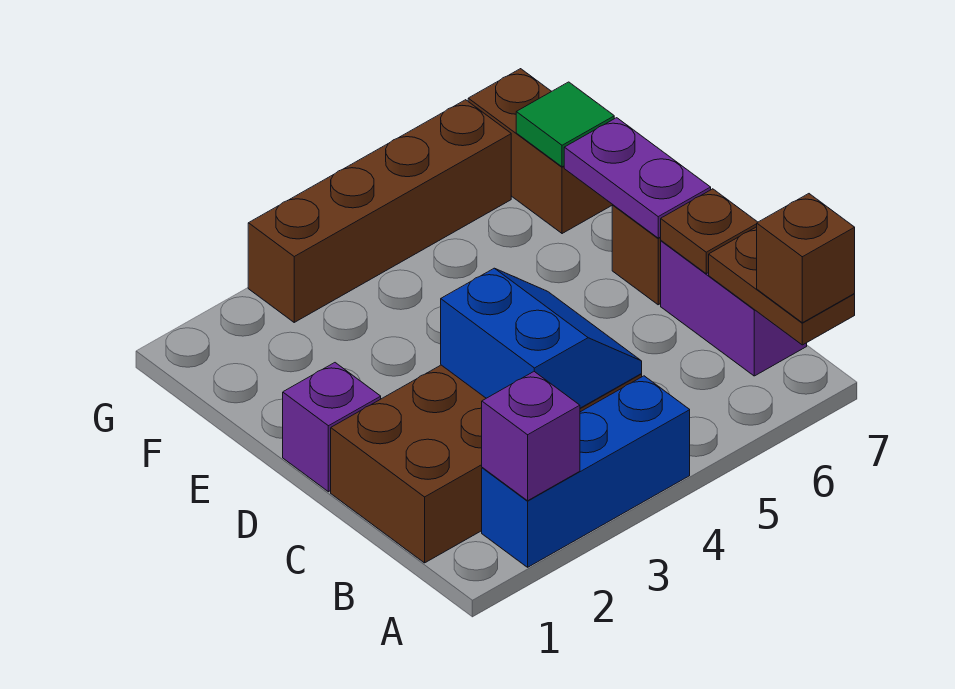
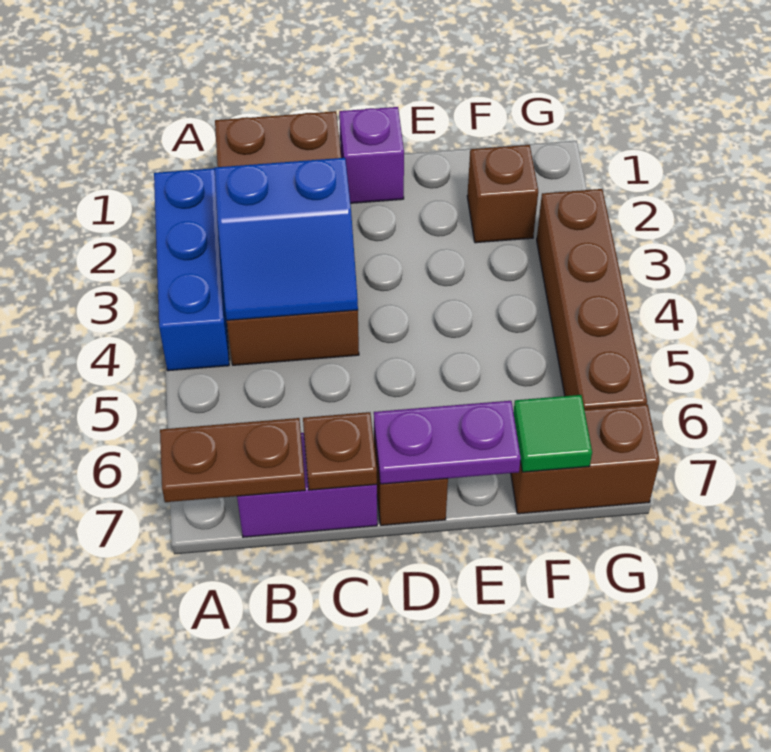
purple brick A2 level 2 -> none
brown brick A7 level 3 -> brown brick F2 level 1

